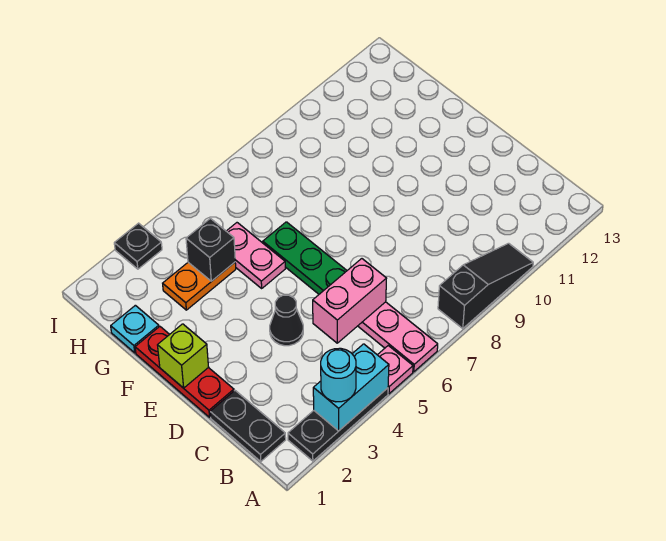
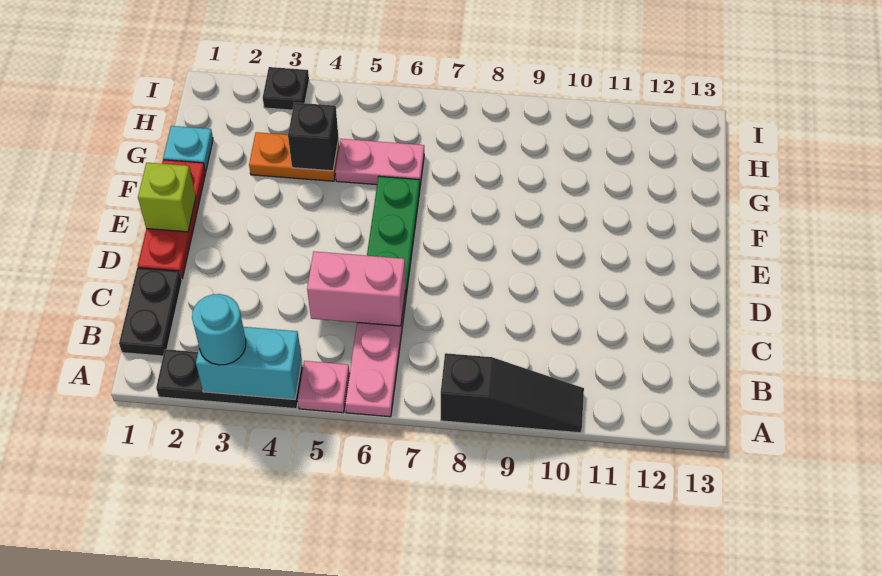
black cone D4 level 1 -> none
pink plate F5:G5 level 1 -> pink plate G5:G6 level 1

